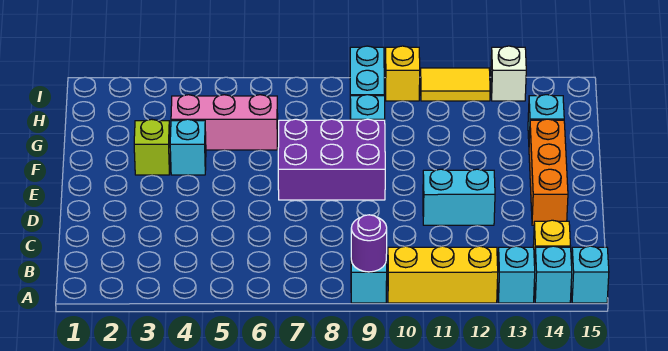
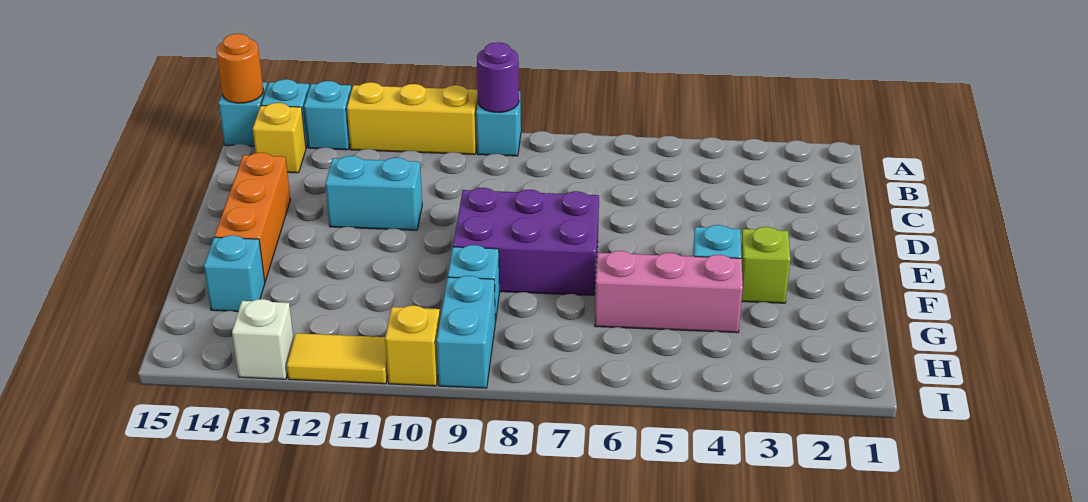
none -> orange round brick A15 level 2

